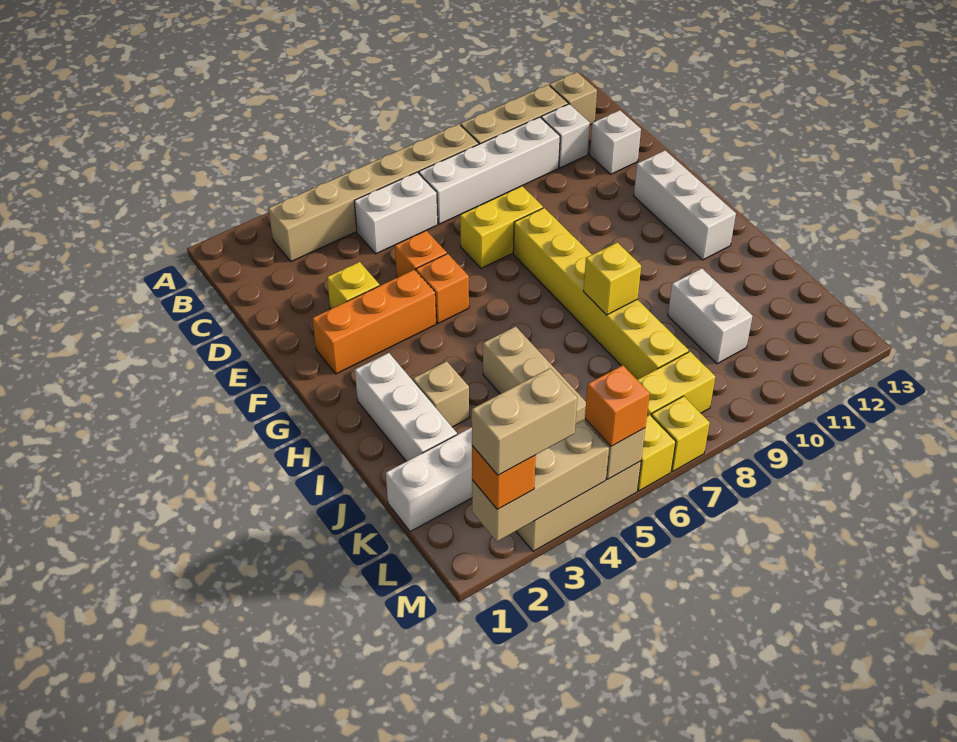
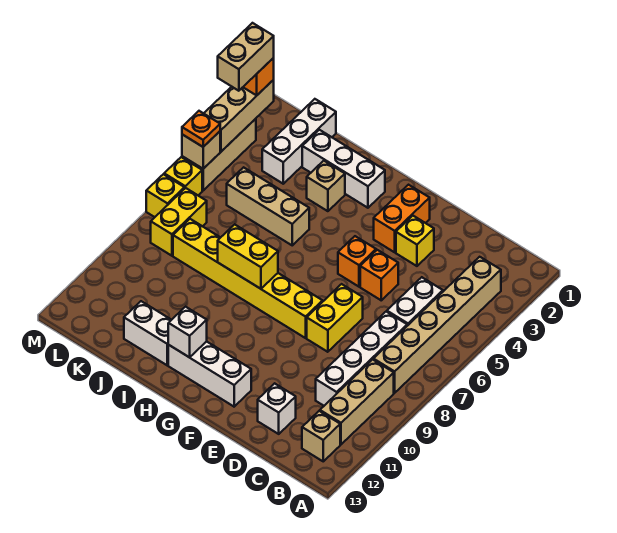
white brick C11 level 1 -> white brick H12 level 2
orange brick F2:F4 level 1 -> orange brick F2:F3 level 1
yellow brick I8 level 2 -> yellow brick H8:I8 level 2
white brick J10:K10 level 1 -> white brick I12:J12 level 1
orange brick M5 level 3 -> orange plate M5 level 3

